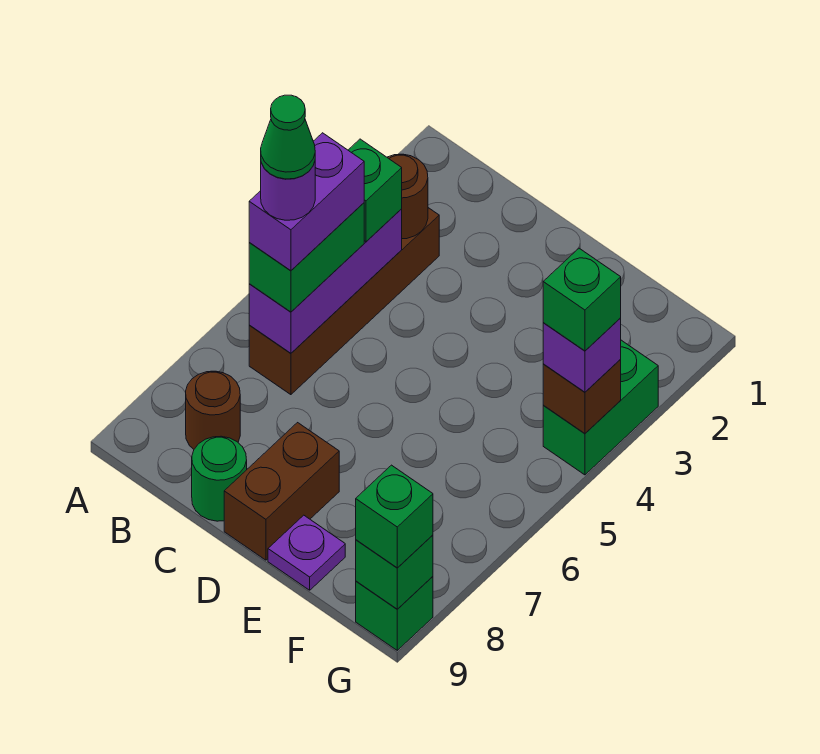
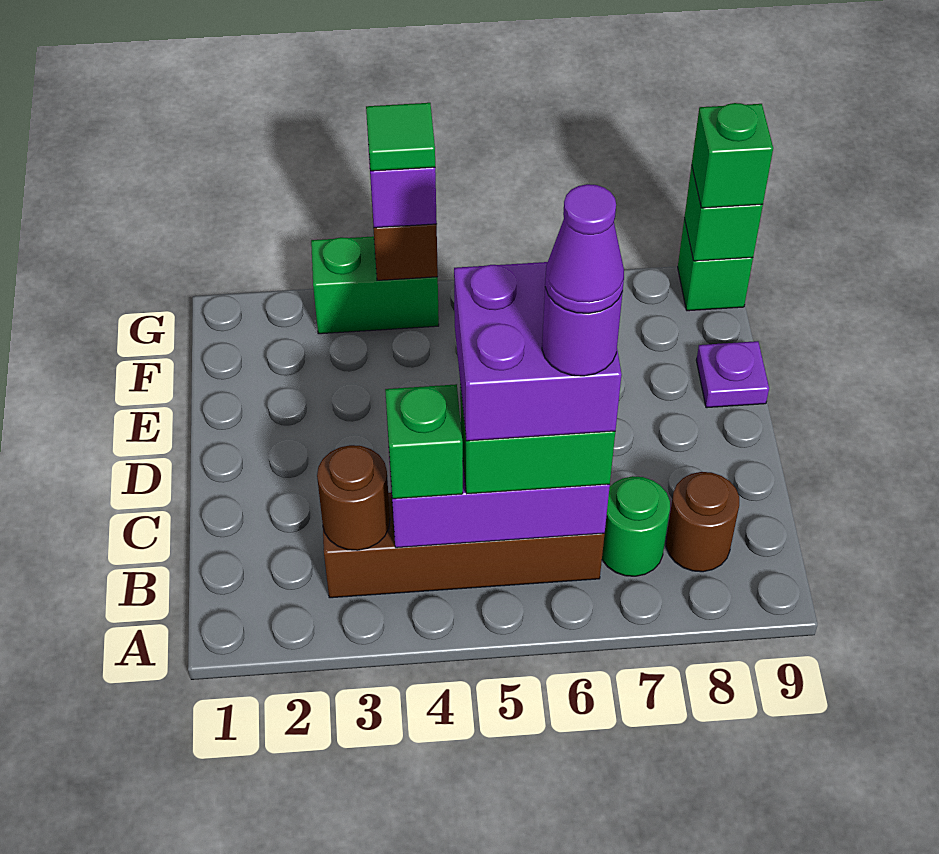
purple brick B5:B6 level 4 -> purple brick B5:C6 level 4
green cone B6 level 6 -> purple cone B6 level 6
green round brick C9 level 1 -> green round brick B7 level 1
brown brick D8:D9 level 1 -> none
green brick G4 level 4 -> green tile G4 level 4

